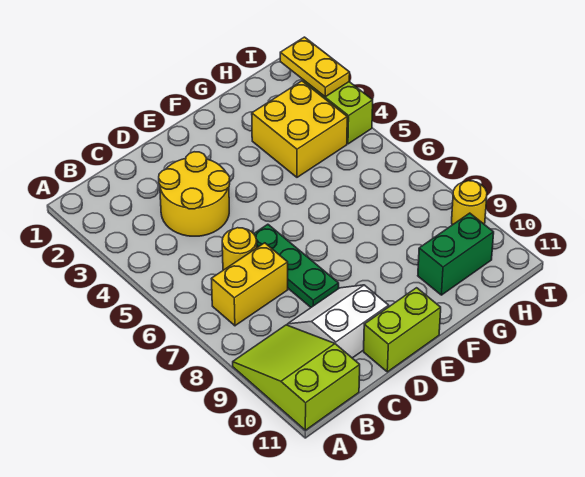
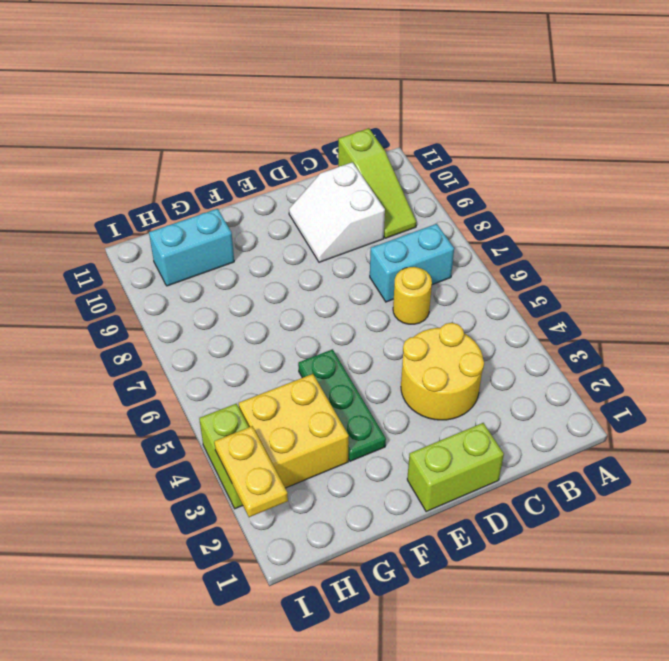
lime slope A9:B11 level 1 top 11 -> lime slope B9:B11 level 1 top 11
yellow brick B7:C7 level 1 -> cyan brick B7:C7 level 1
white slope C9:D10 level 1 top 10 -> white slope C9:D10 level 1 top C
green plate D6:D8 level 1 -> green plate F3:F5 level 1
lime brick D11:E11 level 1 -> lime brick D1:E1 level 1
green brick G10:H10 level 1 -> cyan brick G10:H10 level 1
yellow round brick I9 level 1 -> none

